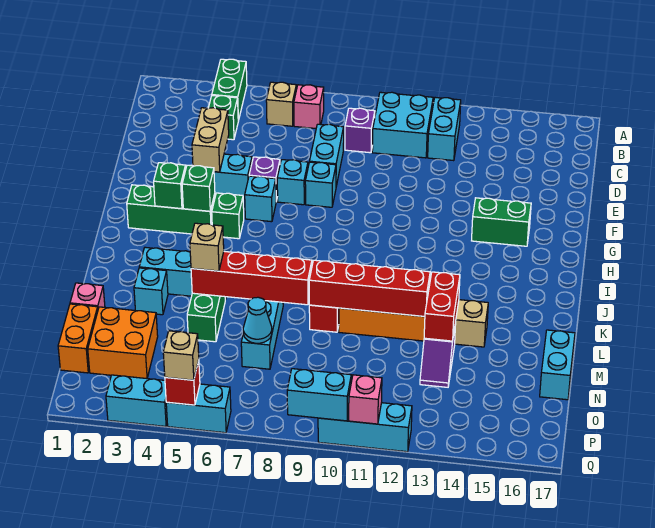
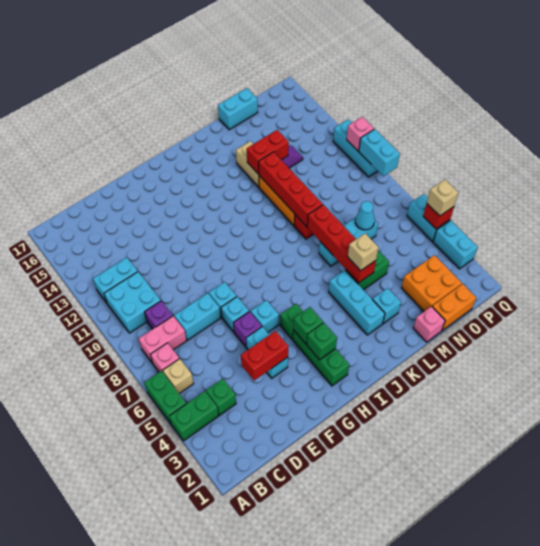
none -> pink brick B8:C8 level 1
tan brick E4:F4 level 2 -> red brick E4:F4 level 2
green brick G14:G15 level 1 -> green brick A5:A6 level 1

